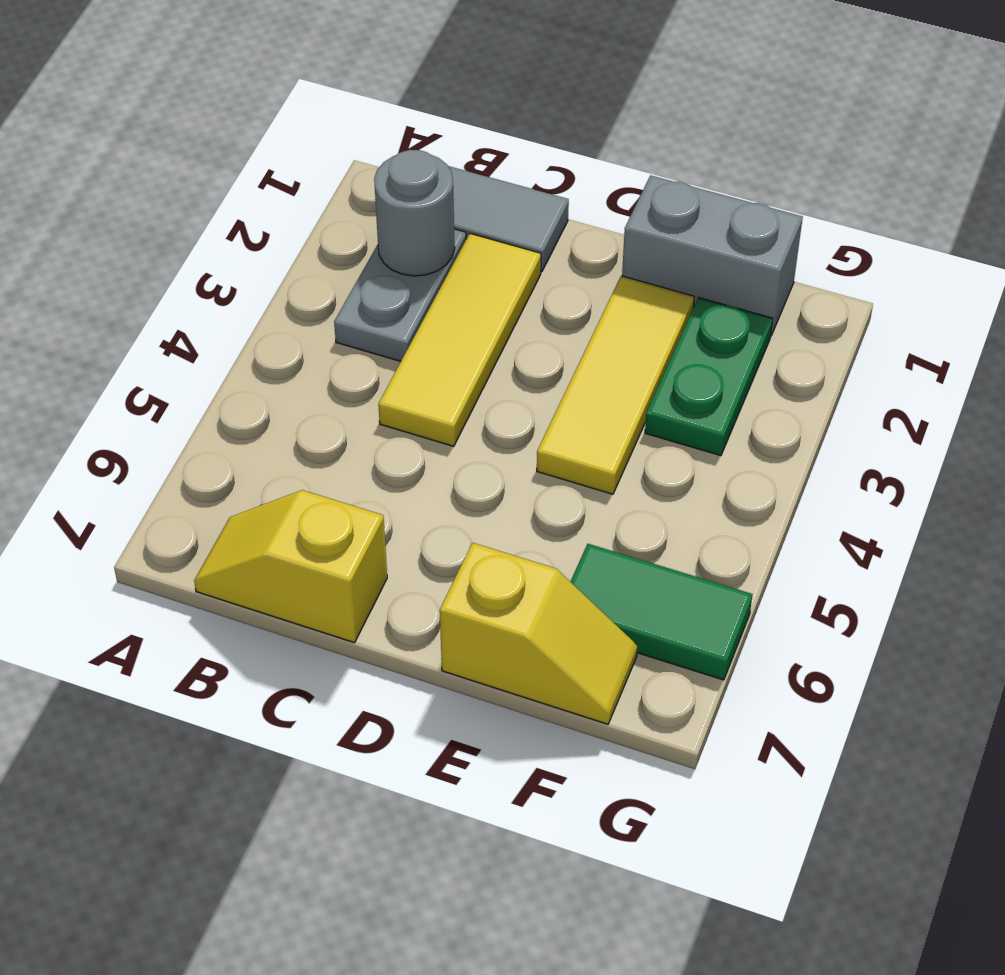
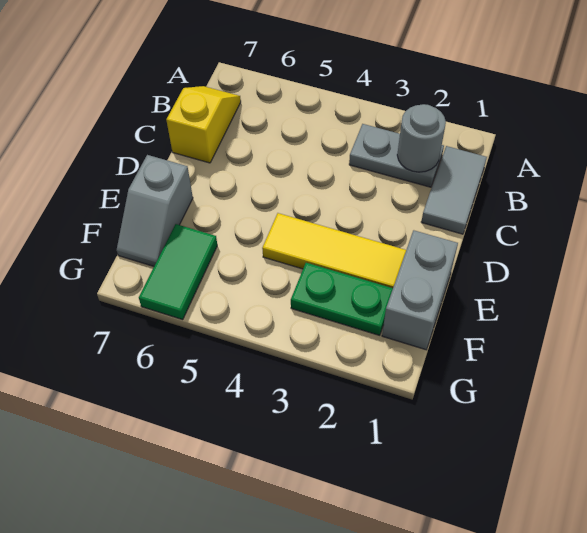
yellow tile C2:C4 level 1 -> none
yellow slope E7:F7 level 1 top E -> grey slope E7:F7 level 1 top E

